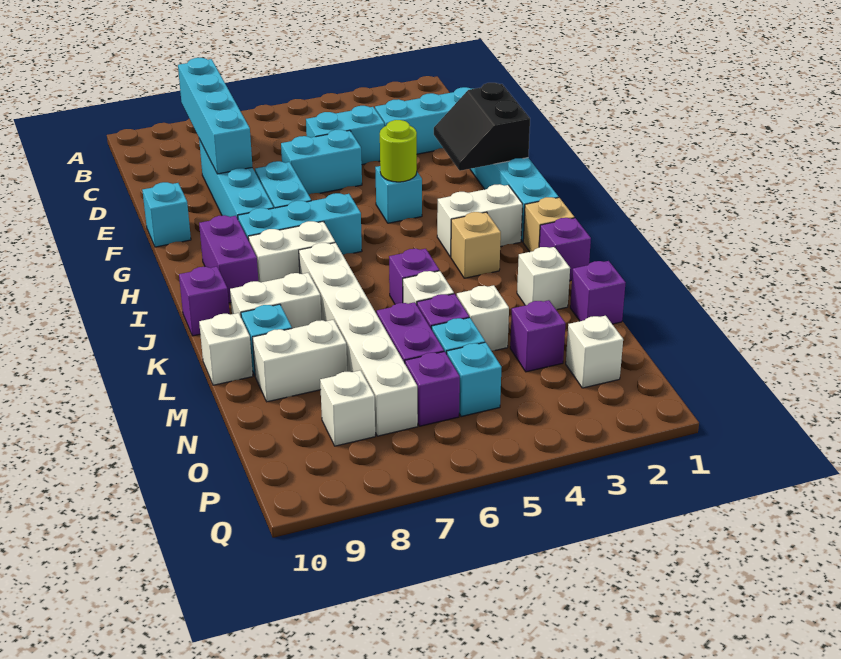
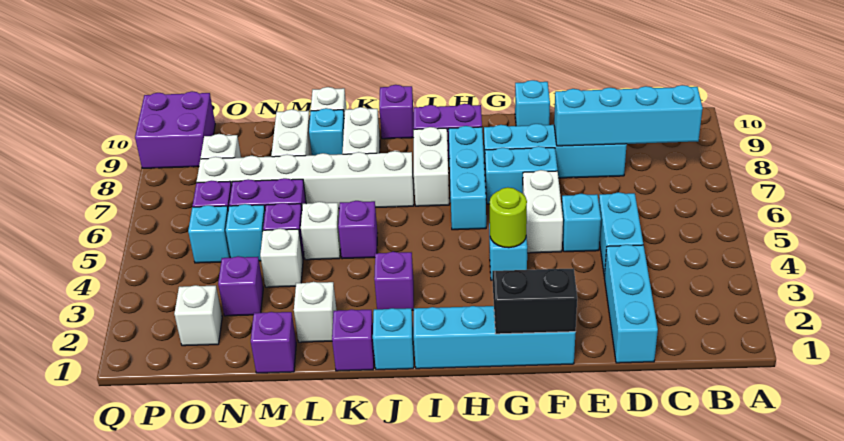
cyan brick E5:E6 level 1 -> cyan brick E5 level 1
white brick I2:I3 level 1 -> white brick F5:F6 level 1
tan brick J1 level 1 -> cyan brick J1 level 1
tan brick J3 level 1 -> purple brick J3 level 1
none -> purple brick P9:Q10 level 1

